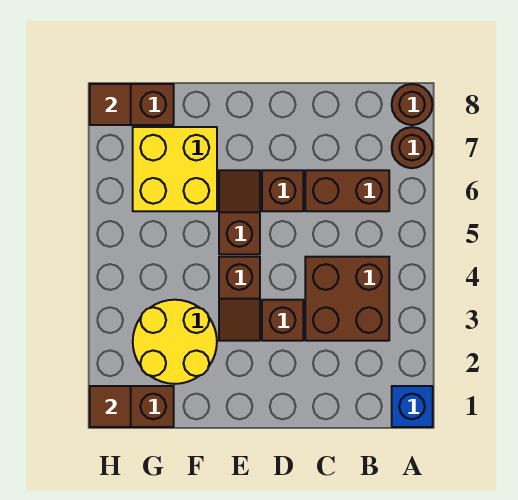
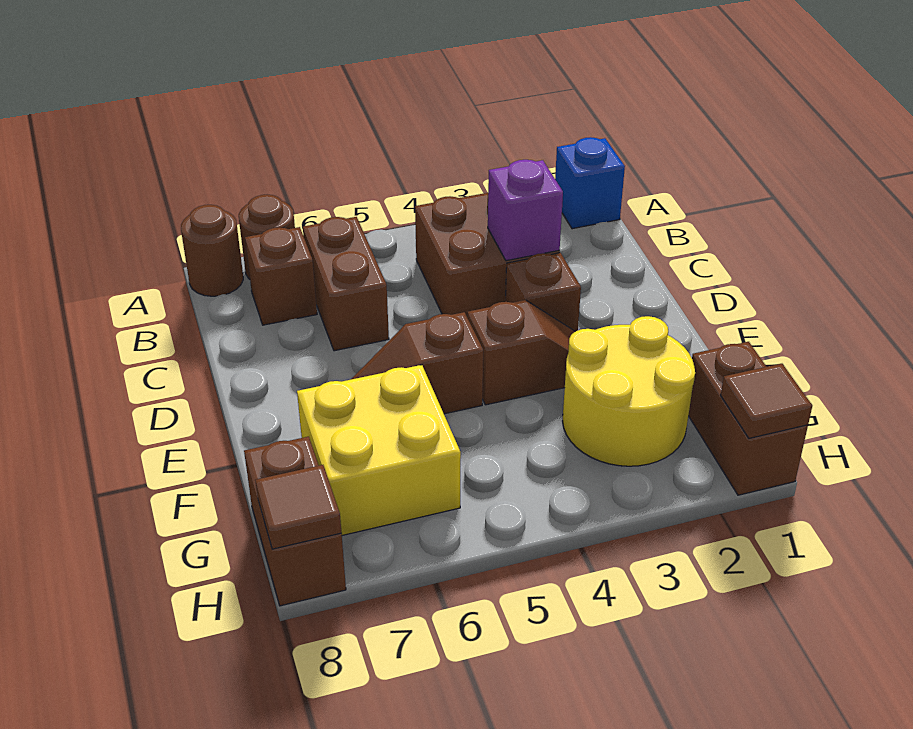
none -> purple brick C3 level 2
brown brick D6 level 1 -> brown brick B7 level 1

